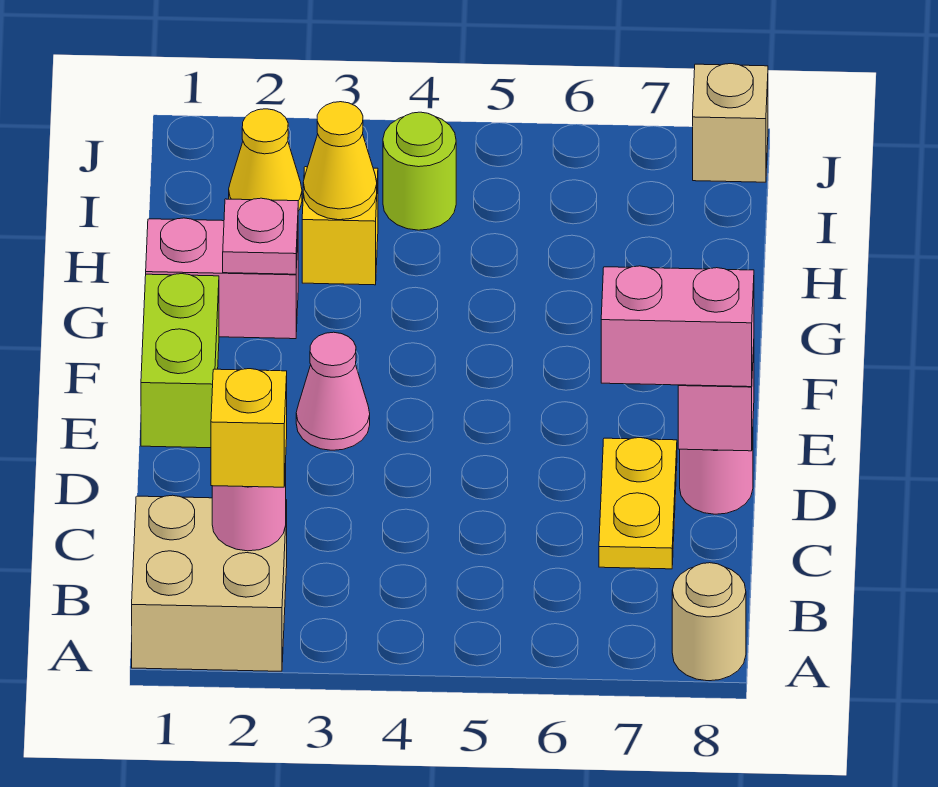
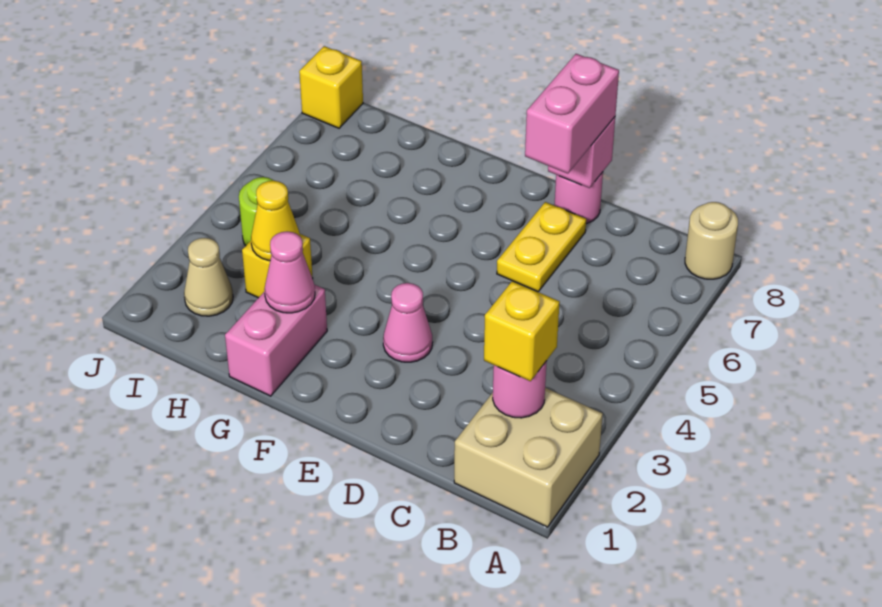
yellow plate C7:D7 level 1 -> yellow plate D6:D7 level 1
lime brick E1:F1 level 1 -> none
pink plate G2 level 2 -> pink cone G2 level 2
yellow cone I2 level 1 -> tan cone I2 level 1
tan brick J8 level 1 -> yellow brick J8 level 1

